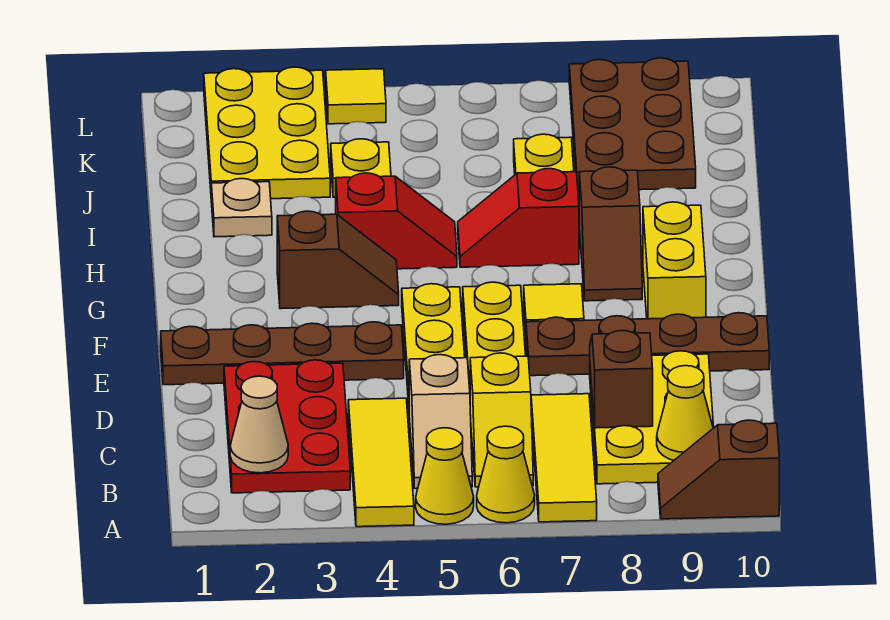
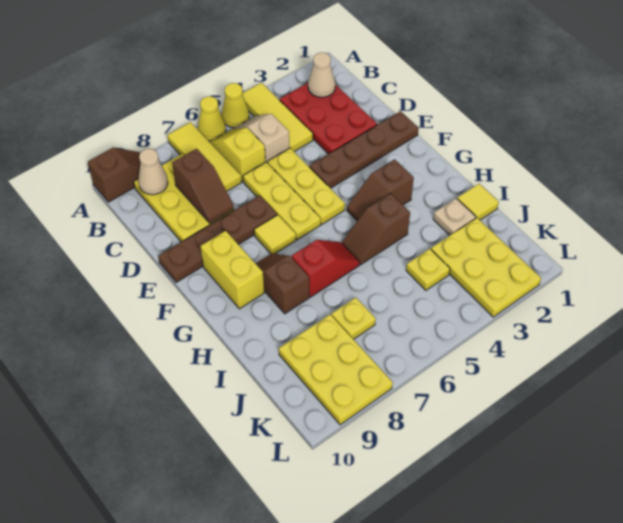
yellow cone B9 level 2 -> tan cone B9 level 2
red slope H4:H5 level 1 top 4 -> brown slope H4:H5 level 1 top 4
brown plate J8:L9 level 1 -> yellow plate J8:L9 level 1
yellow tile L4 level 1 -> yellow tile I1 level 1

